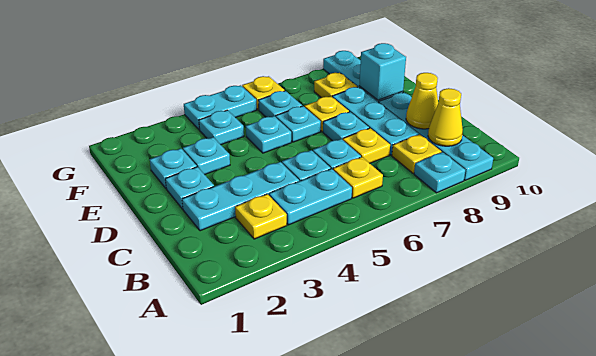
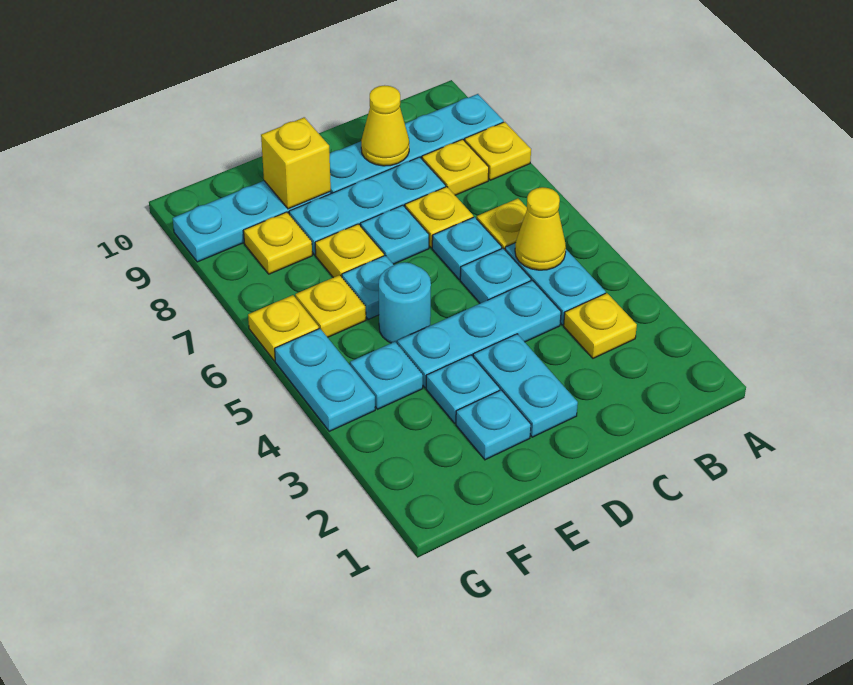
cyan plate A8 level 1 -> yellow plate A8 level 1
yellow cone B9 level 2 -> yellow cone B5 level 2
cyan plate C2:C4 level 1 -> cyan plate C4:E4 level 1
cyan plate D2 level 1 -> cyan plate D2:D3 level 1
cyan plate E5 level 1 -> cyan round brick E5 level 1
cyan brick E9 level 2 -> yellow brick E9 level 2
cyan plate F6 level 1 -> yellow plate F6 level 1

